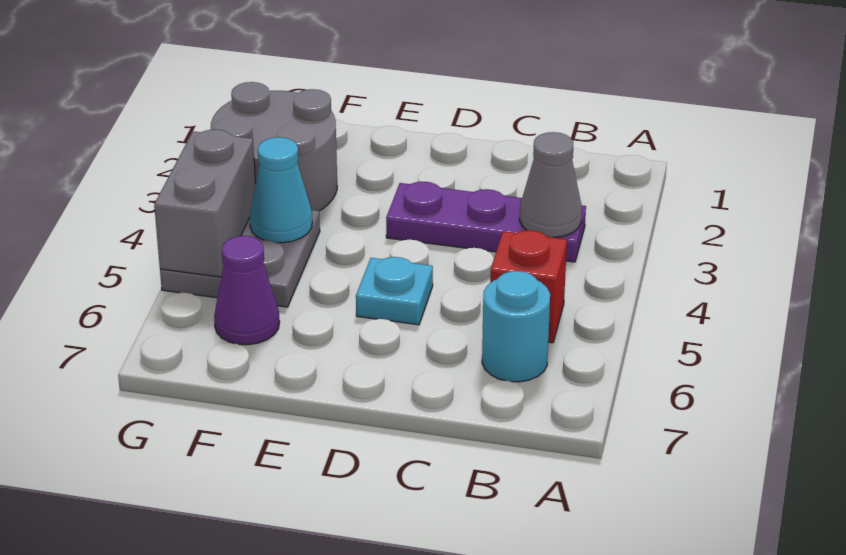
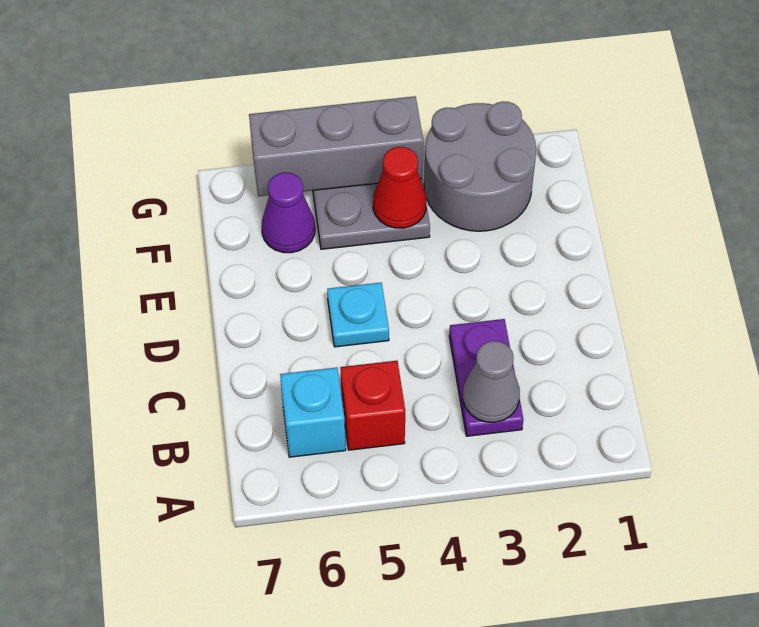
purple plate B3:D3 level 1 -> purple plate B3:C3 level 1
cyan round brick B6 level 1 -> cyan brick B6 level 1
cyan cone F4 level 2 -> red cone F4 level 2
grey brick G4:G5 level 2 -> grey brick G4:G6 level 2

